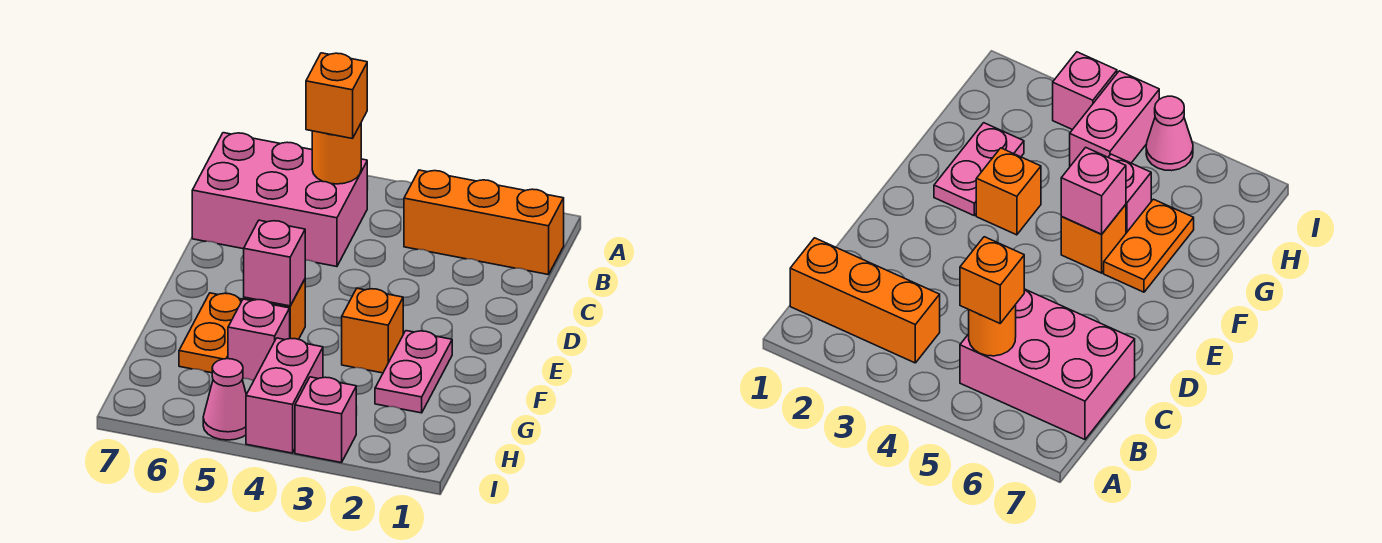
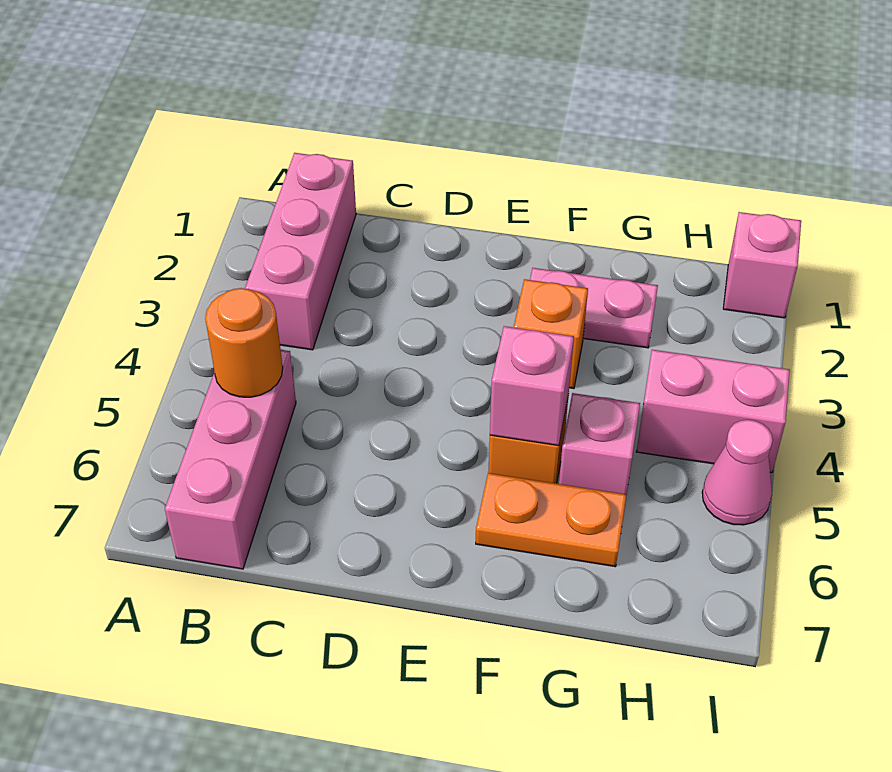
orange brick B1:B3 level 1 -> pink brick B1:B3 level 1
pink brick B5:C7 level 1 -> pink brick B5:B7 level 1
orange brick B5 level 3 -> none
pink brick I3 level 1 -> pink brick I1 level 1

